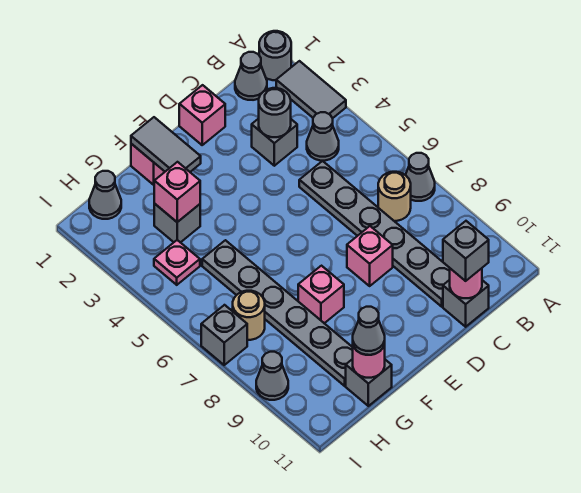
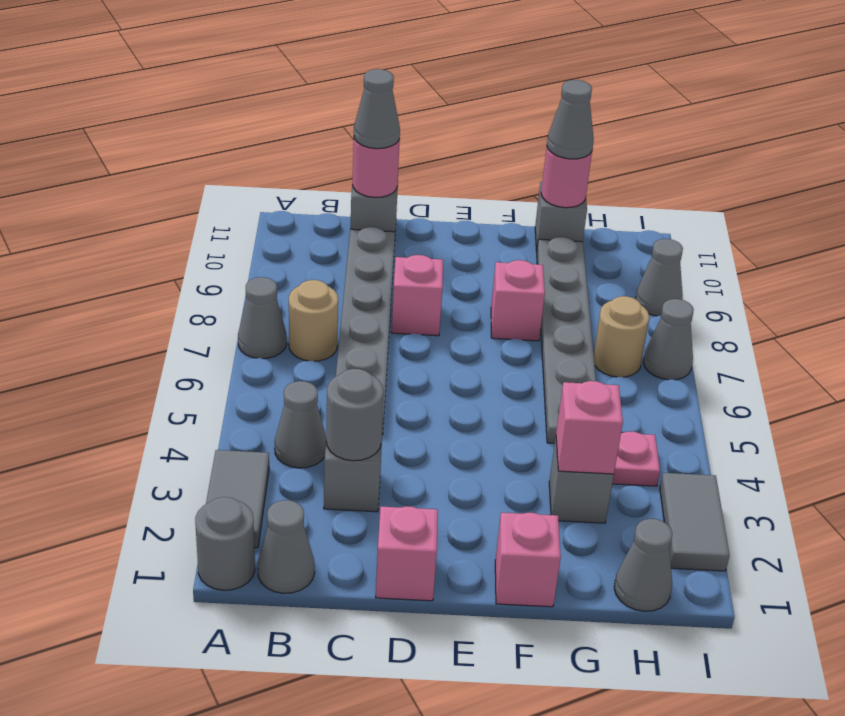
grey brick C11 level 3 -> grey cone C11 level 3
grey tile F1:F2 level 2 -> grey tile I2:I3 level 1
grey brick I7 level 1 -> grey cone I7 level 1

